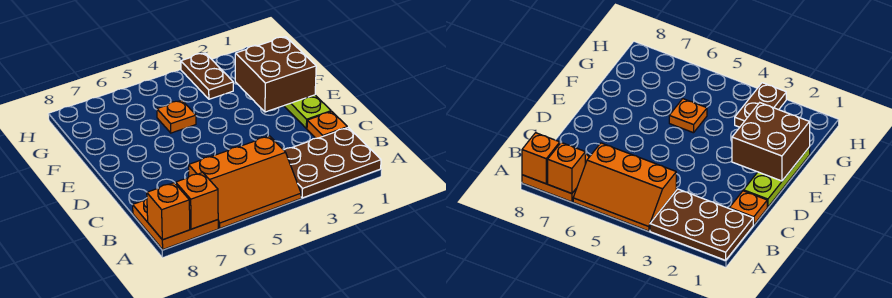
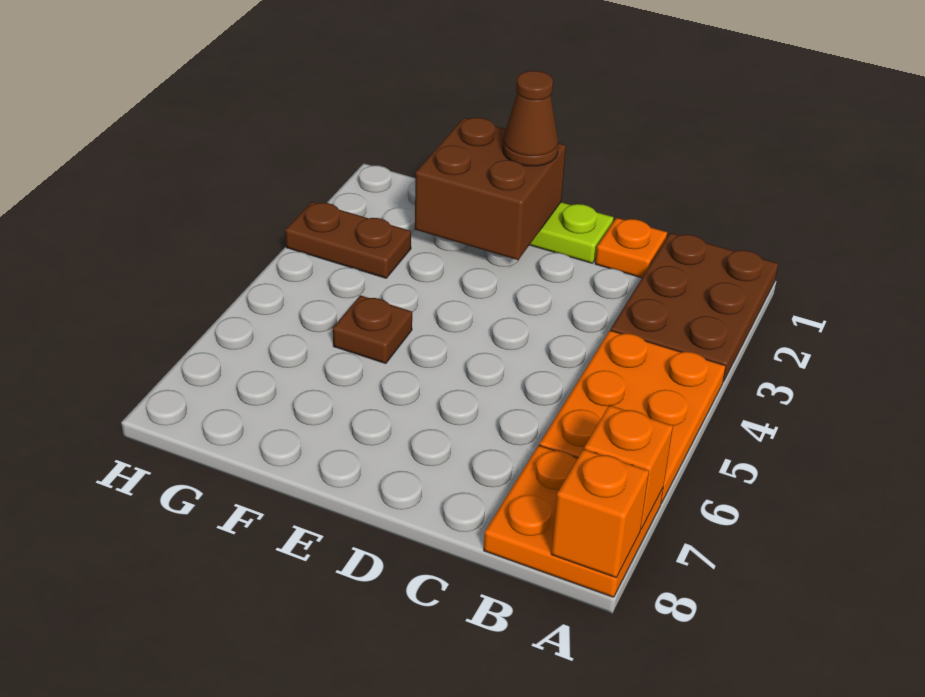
orange slope A4:B6 level 1 top B -> orange plate A4:B6 level 1
none -> brown cone E1 level 3
orange plate F5 level 1 -> brown plate F5 level 1

